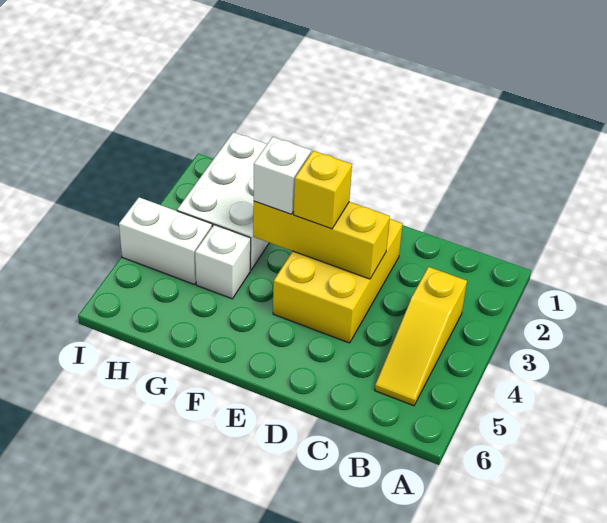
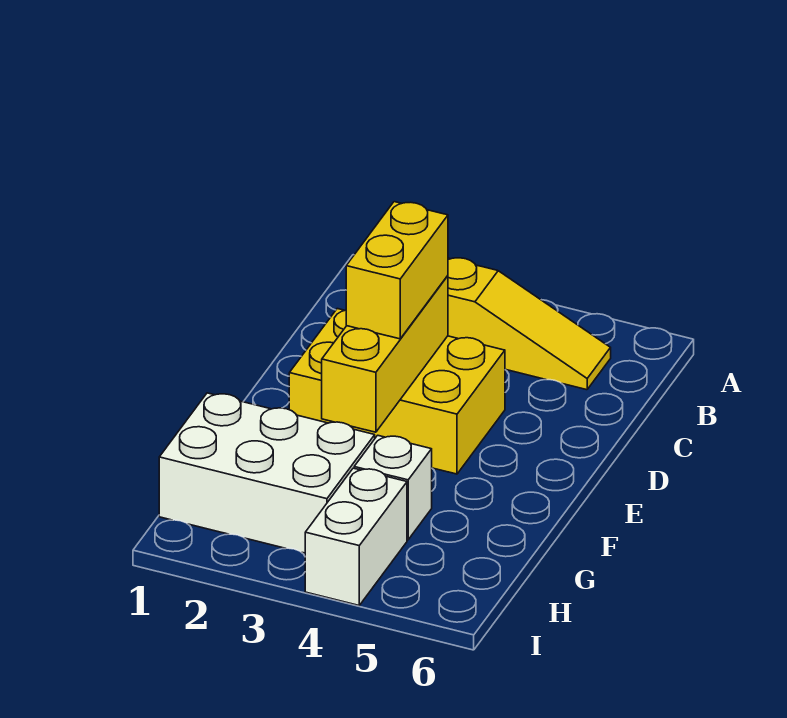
yellow brick E3 level 3 -> yellow brick D3:E3 level 3
white brick F3 level 3 -> none

